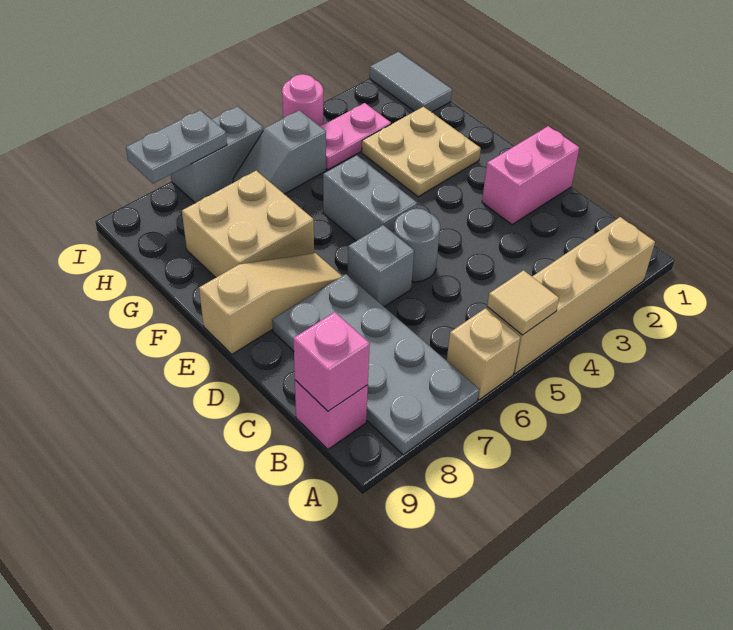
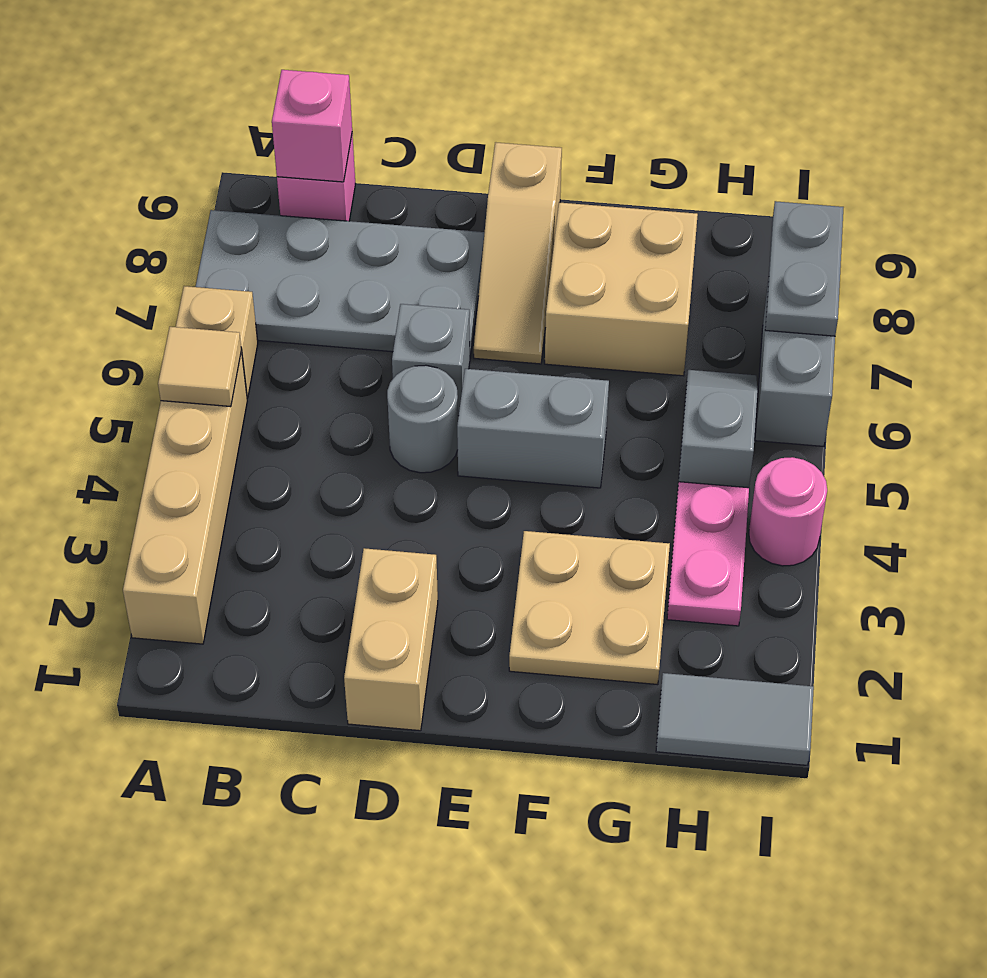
pink brick D1:D2 level 1 -> tan brick D1:D2 level 1

